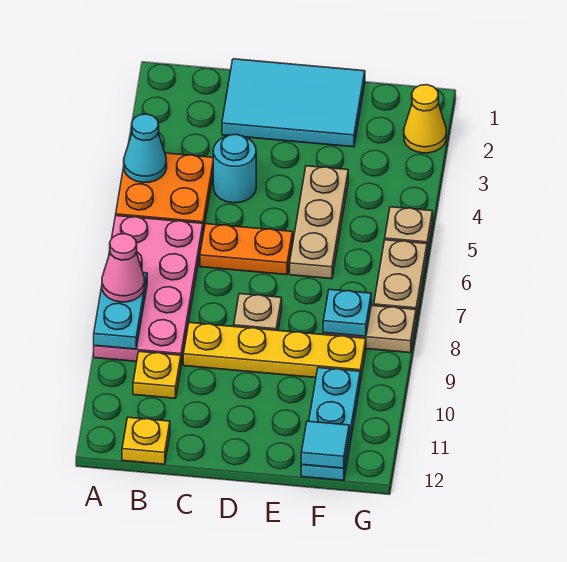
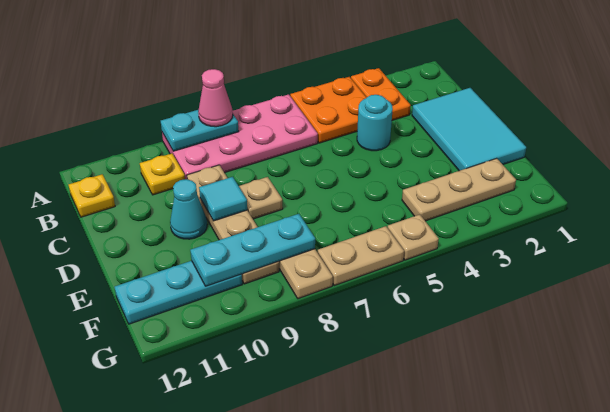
cyan cone A4 level 2 -> cyan cone D10 level 1
orange plate C6:D6 level 1 -> orange plate A3:B3 level 1
yellow plate C9:F9 level 1 -> tan plate C9:F9 level 1
tan plate E4:E6 level 1 -> tan plate F2:F4 level 1
cyan plate F8 level 2 -> cyan plate F8:F10 level 2
cyan tile F12 level 2 -> cyan tile D9 level 2
yellow cone G2 level 1 -> none

